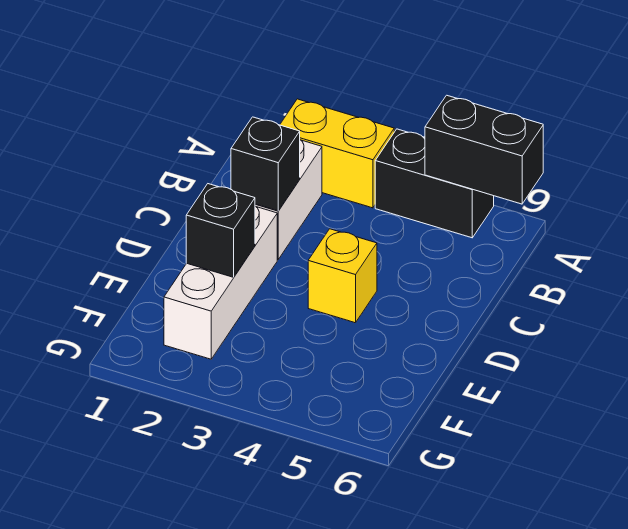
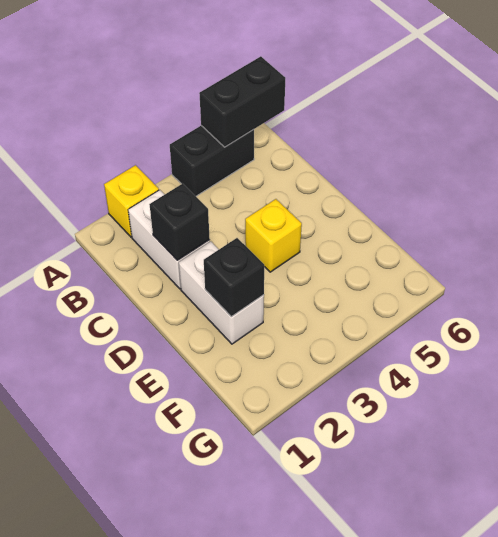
yellow brick A2:A3 level 1 -> yellow brick A2 level 1
white brick D2:F2 level 1 -> white brick D2:E2 level 1

